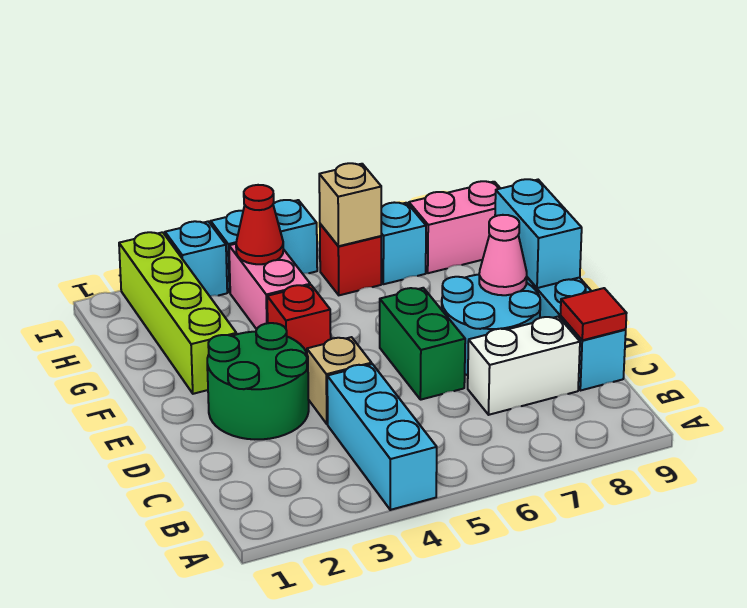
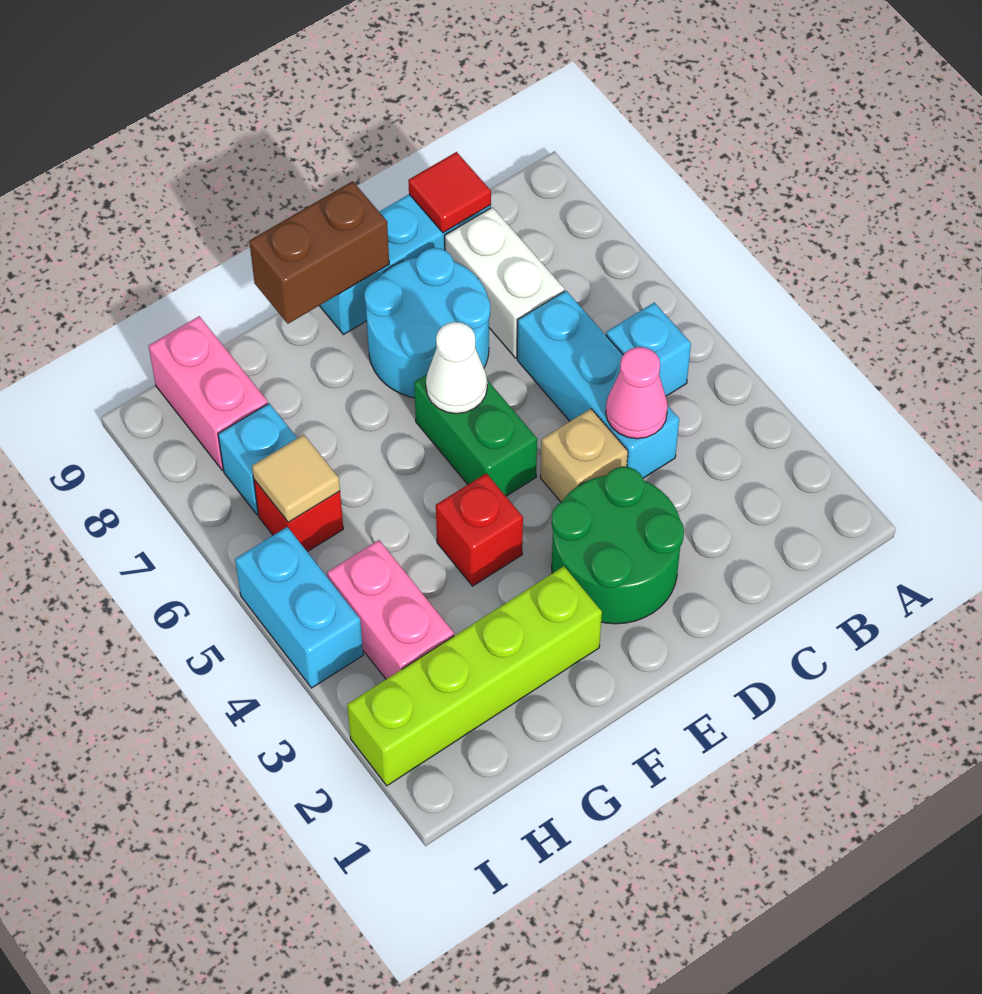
cyan brick A4:C4 level 1 -> cyan brick C4:C6 level 1
green brick D6:E6 level 1 -> green brick E5:E6 level 1
none -> white cone E6 level 2
pink cone E8 level 2 -> pink cone C4 level 2
cyan brick E9:F9 level 2 -> brown brick E9:F9 level 2
pink brick G4:H4 level 1 -> pink brick H3:H4 level 1
red cone H4 level 2 -> none
tan brick H6 level 2 -> tan tile H6 level 2
cyan brick I3 level 1 -> cyan brick B5 level 1

